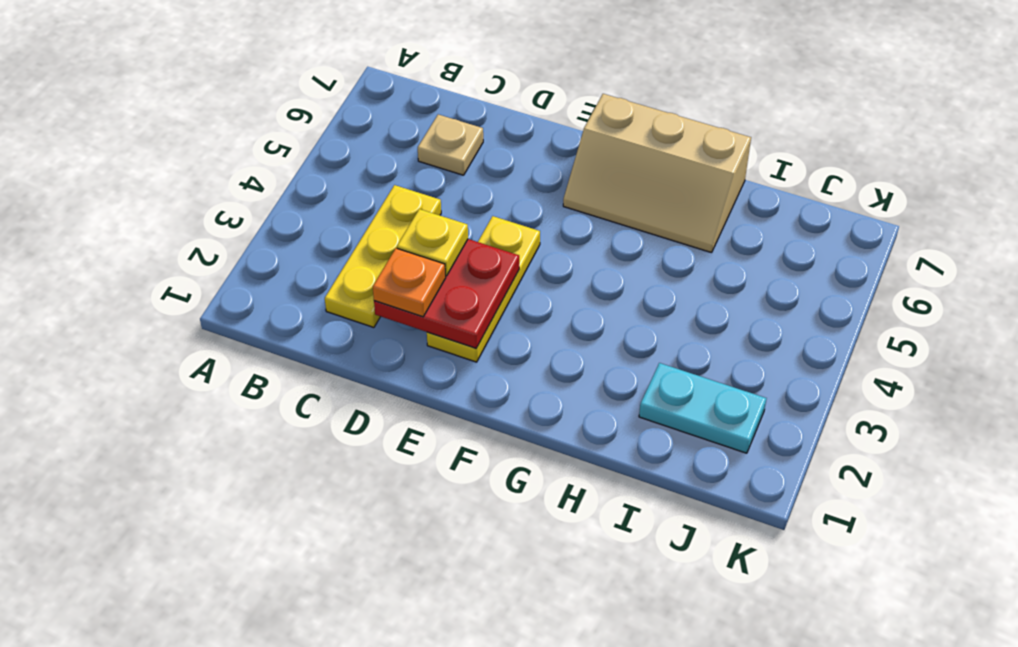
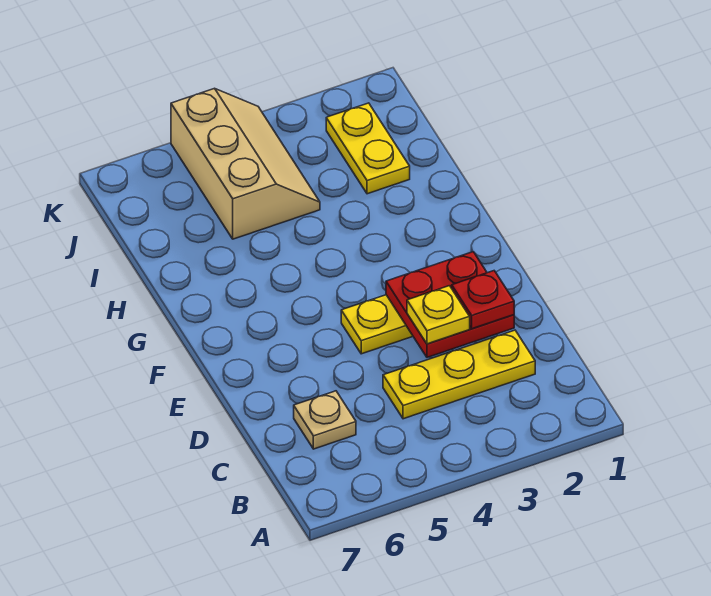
orange plate D2 level 3 -> red plate D2 level 3
tan slope F6:H7 level 1 top 7 -> tan slope I4:K5 level 1 top 5
cyan plate I2:J2 level 1 -> yellow plate I2:J2 level 1

